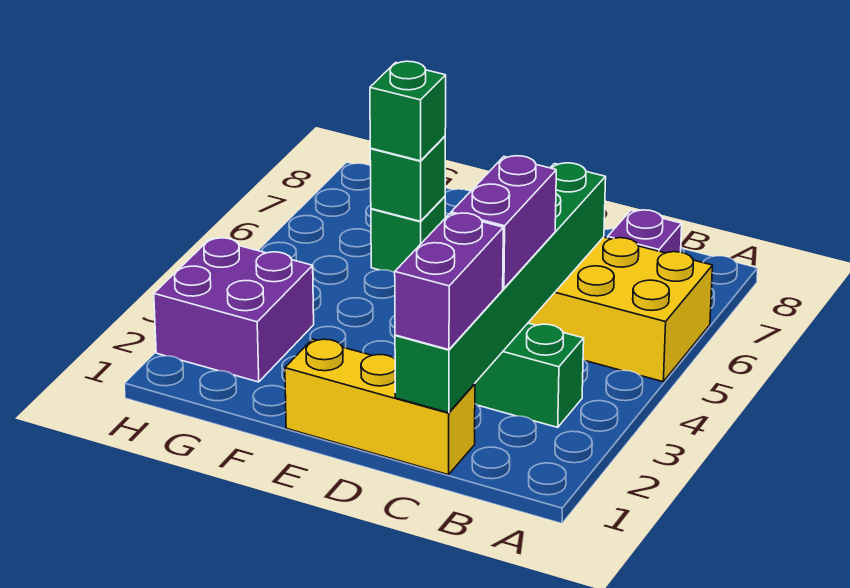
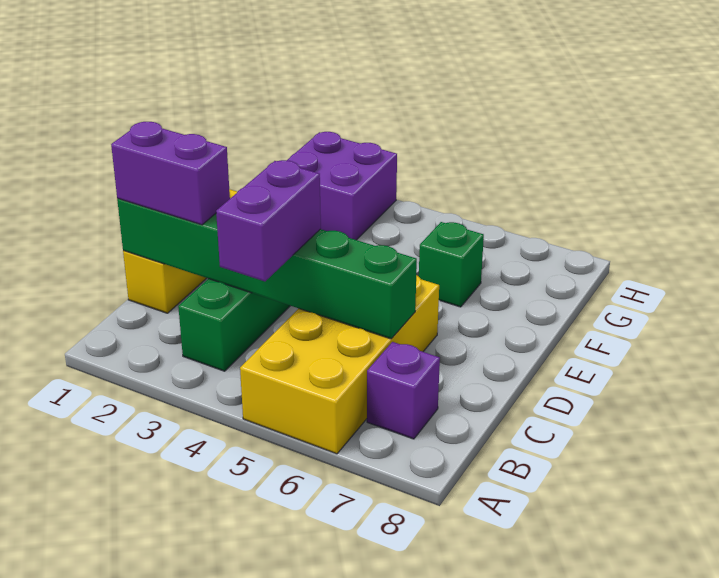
purple brick C3:C4 level 3 -> purple brick B4:C4 level 3
green brick F6 level 2 -> none
green brick F6 level 3 -> none

